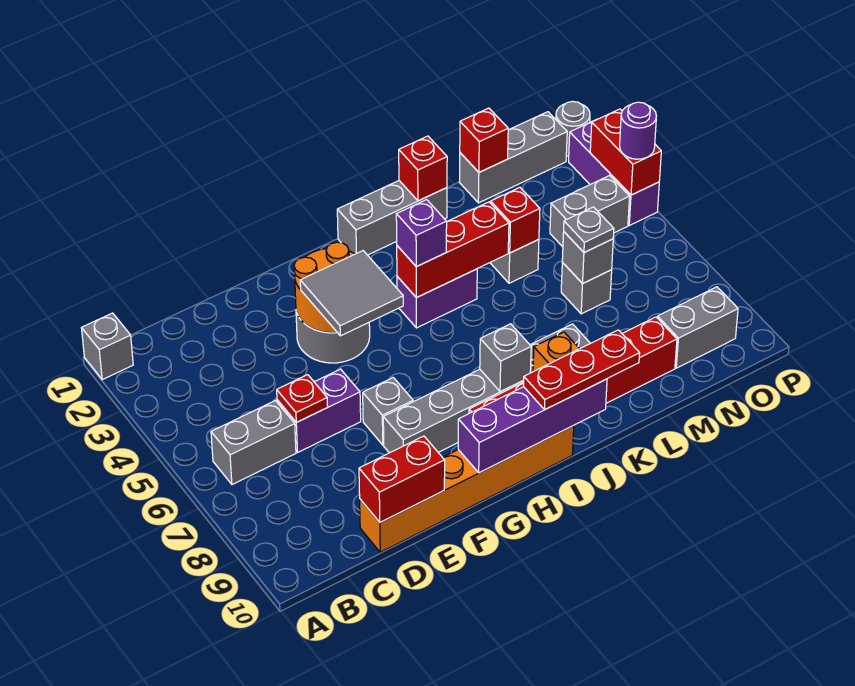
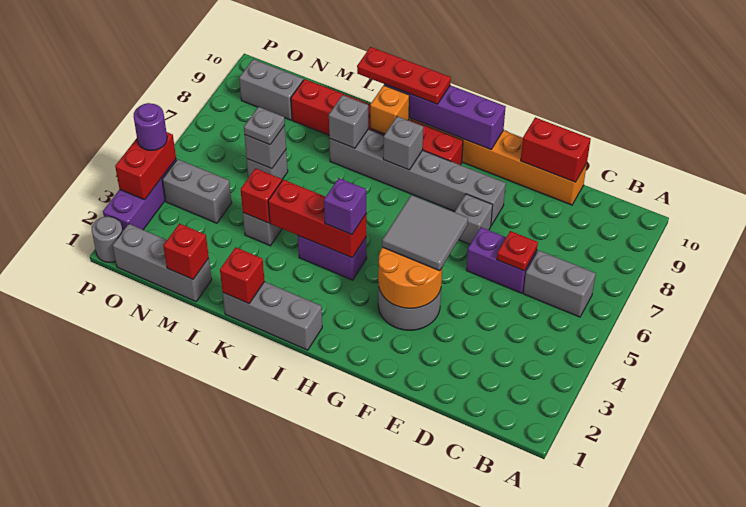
grey brick A1 level 1 -> grey brick K8 level 2

